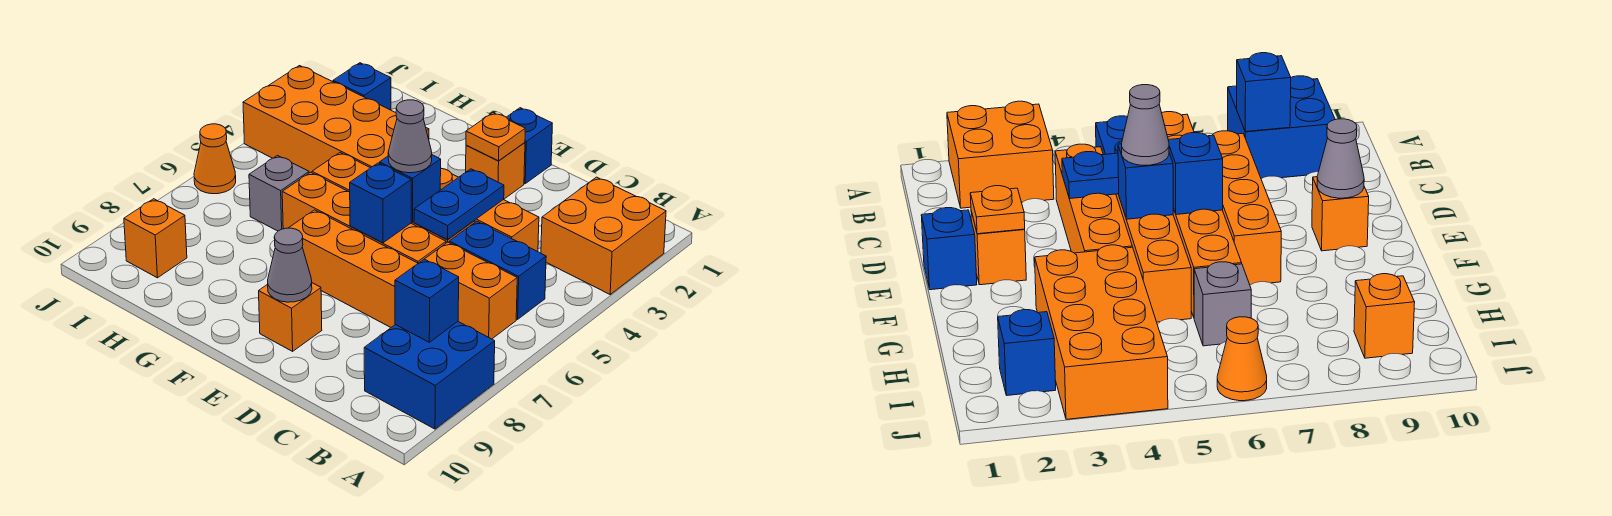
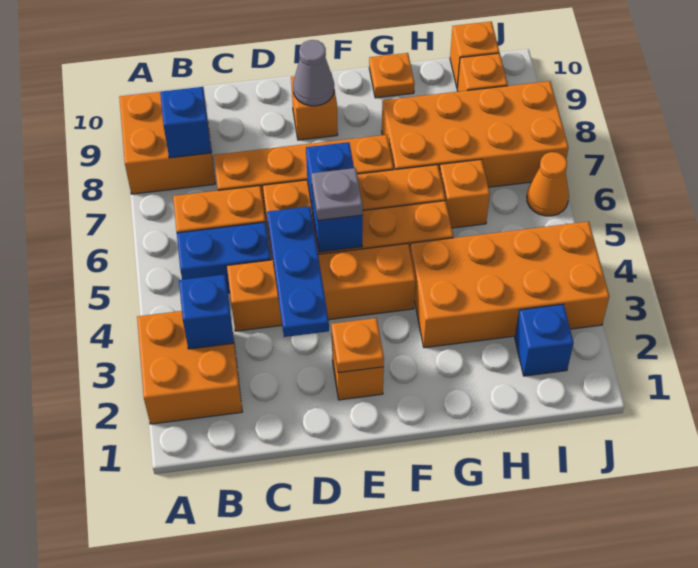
blue brick A8:B9 level 1 -> orange brick A8:B9 level 1
blue plate D4:D5 level 2 -> blue plate D3:D5 level 2
blue brick E1 level 1 -> blue brick B3 level 2
grey cone E5 level 3 -> grey plate E5 level 3
none -> orange brick G7:J8 level 1
none -> orange plate G10 level 1
grey brick H6 level 1 -> orange brick H6 level 1
none -> orange brick I10 level 1

